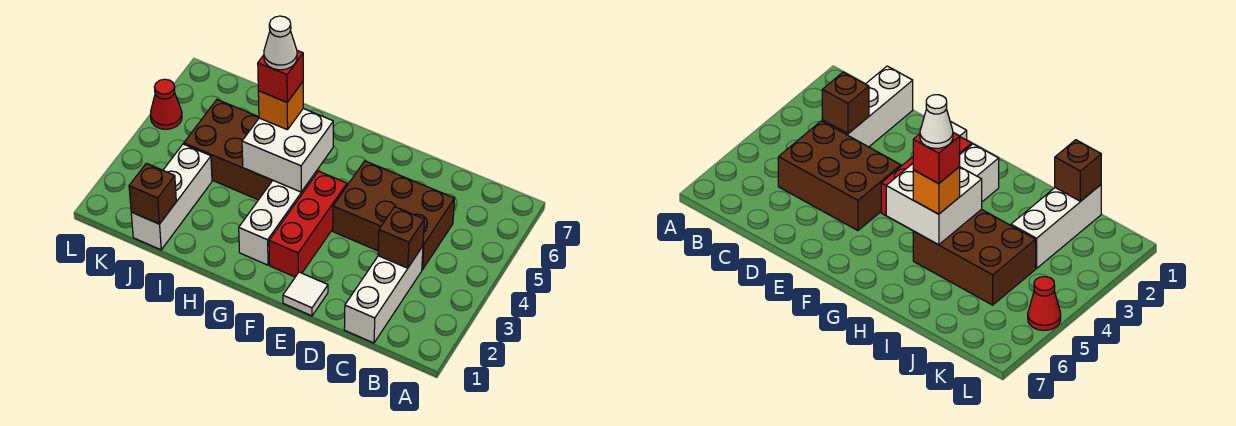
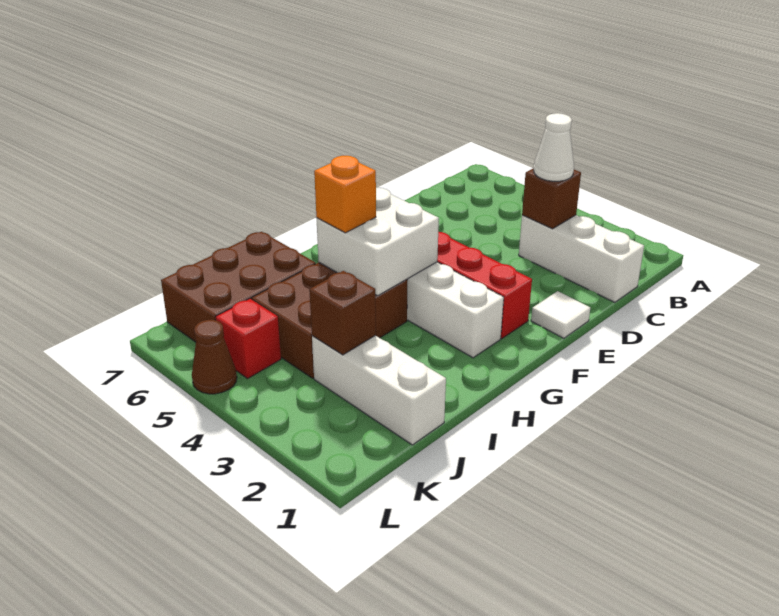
brown brick C4:E5 level 1 -> brown brick I6:K7 level 1
red brick H5 level 4 -> red brick K5 level 1
white cone H5 level 5 -> white cone C3 level 3
brown brick J1 level 2 -> brown brick J3 level 2
red cone L5 level 1 -> brown cone L5 level 1

